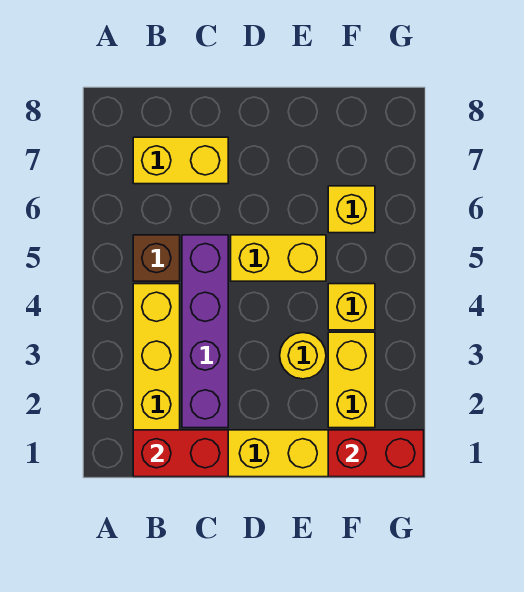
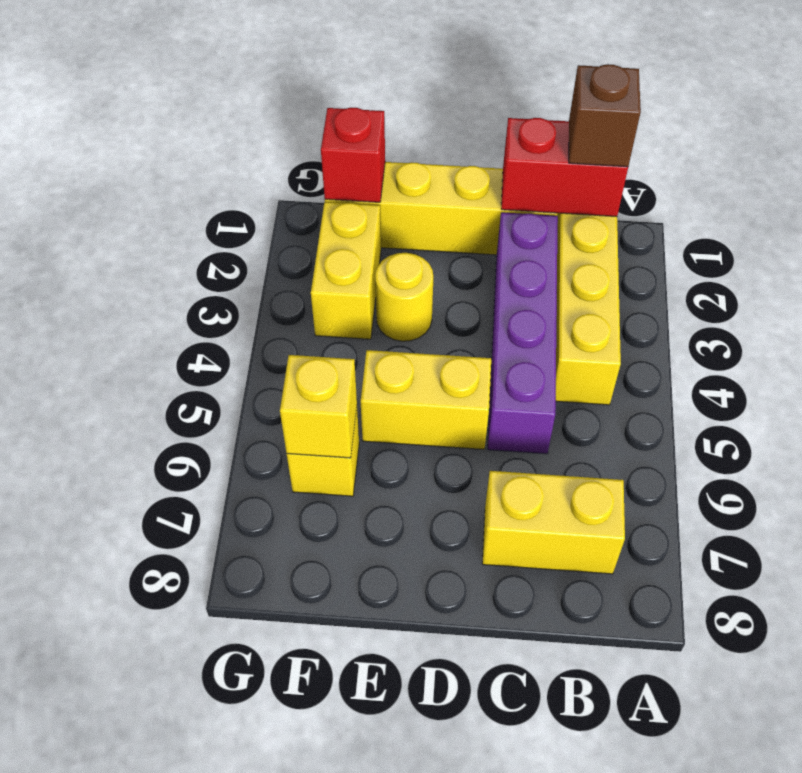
brown brick B5 level 1 -> brown brick B1 level 3
red brick F1:G1 level 2 -> red brick F1 level 2
yellow brick F4 level 1 -> yellow brick F6 level 2

